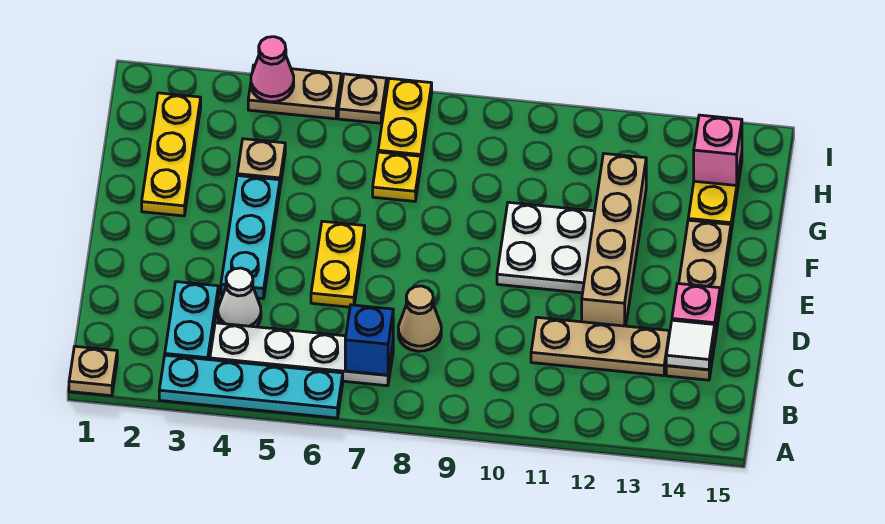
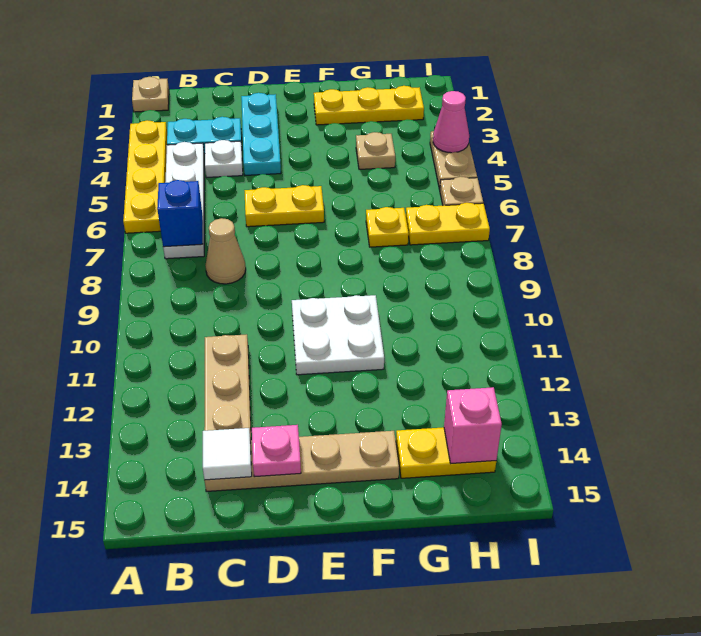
cyan plate A3:A6 level 1 -> yellow plate A3:A6 level 1
white cone C4 level 1 -> white plate C4 level 1
cyan plate D4:F4 level 1 -> cyan plate D2:D4 level 1
tan brick D12:G12 level 1 -> none

